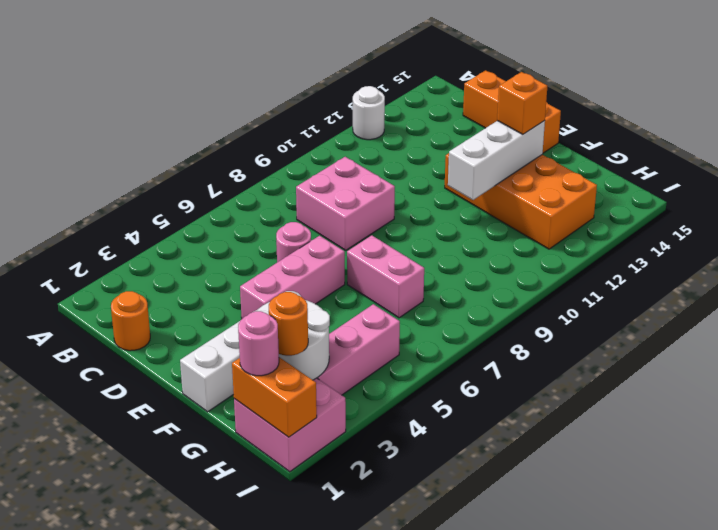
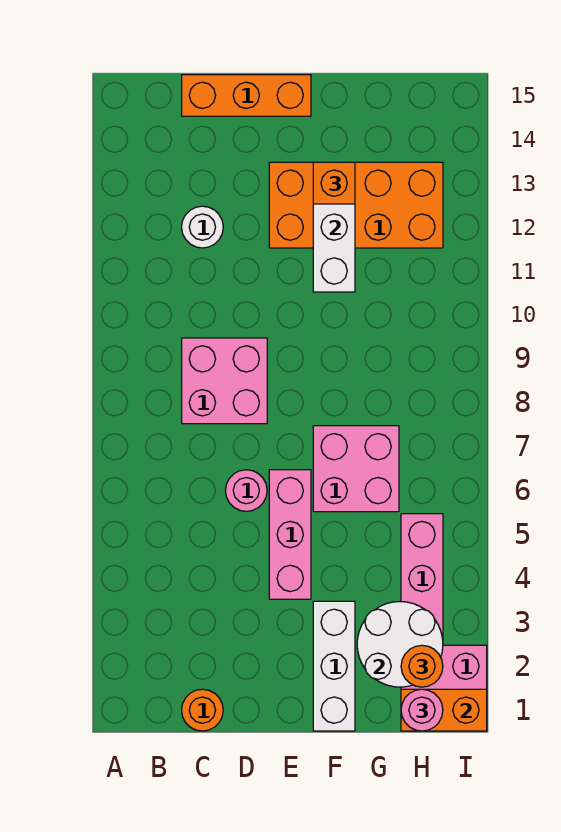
white round brick A12 level 1 -> white round brick C12 level 1
pink brick F7:G7 level 1 -> pink brick F6:G7 level 1

